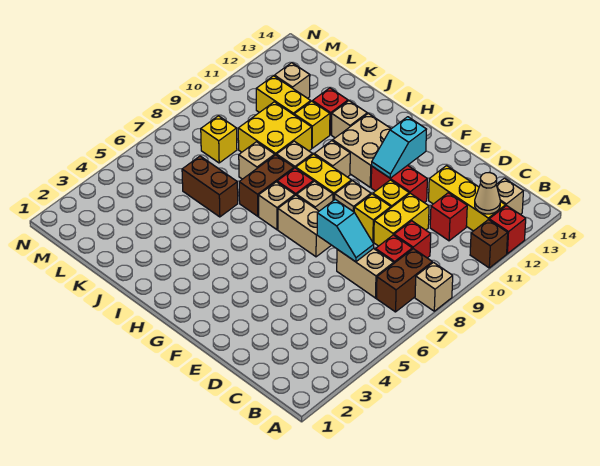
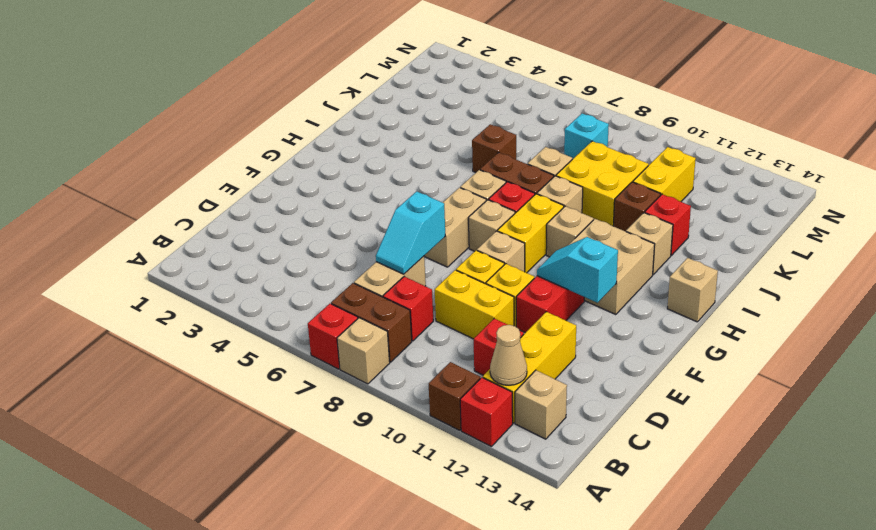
red brick C9 level 1 -> red brick A7 level 1
brown brick J6:K6 level 1 -> brown brick J6 level 1
yellow brick J11 level 1 -> brown brick J11 level 1
yellow brick L8 level 1 -> cyan brick L8 level 1
tan brick L12 level 1 -> tan brick H14 level 1

